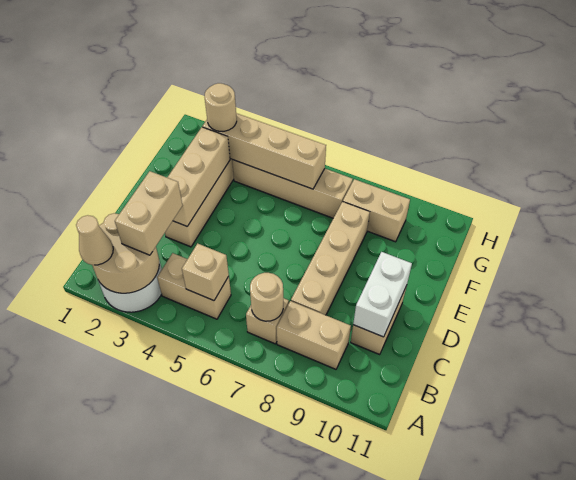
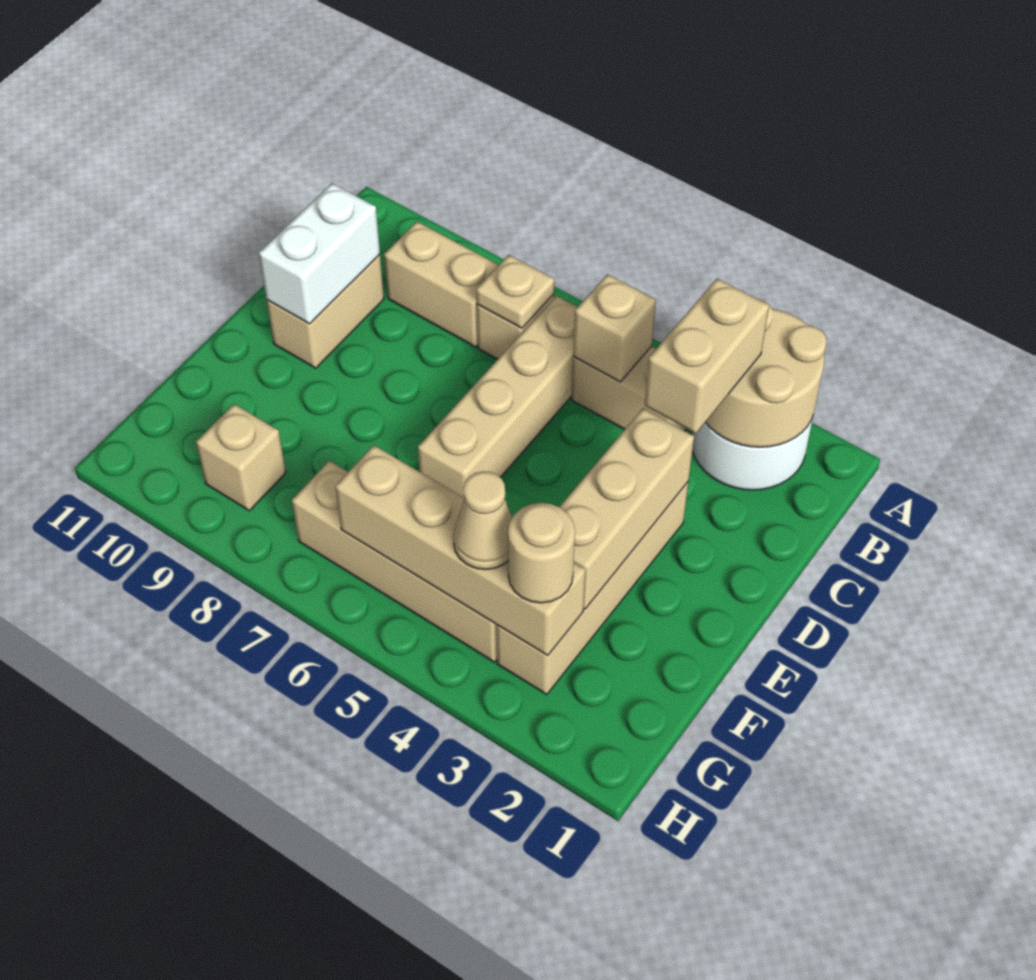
tan cone A2 level 3 -> tan cone G4 level 3
tan round brick B7 level 2 -> tan plate B7 level 2
tan brick C8:F8 level 1 -> tan brick B6:E6 level 1
tan brick G8:G9 level 1 -> tan brick G9 level 1

